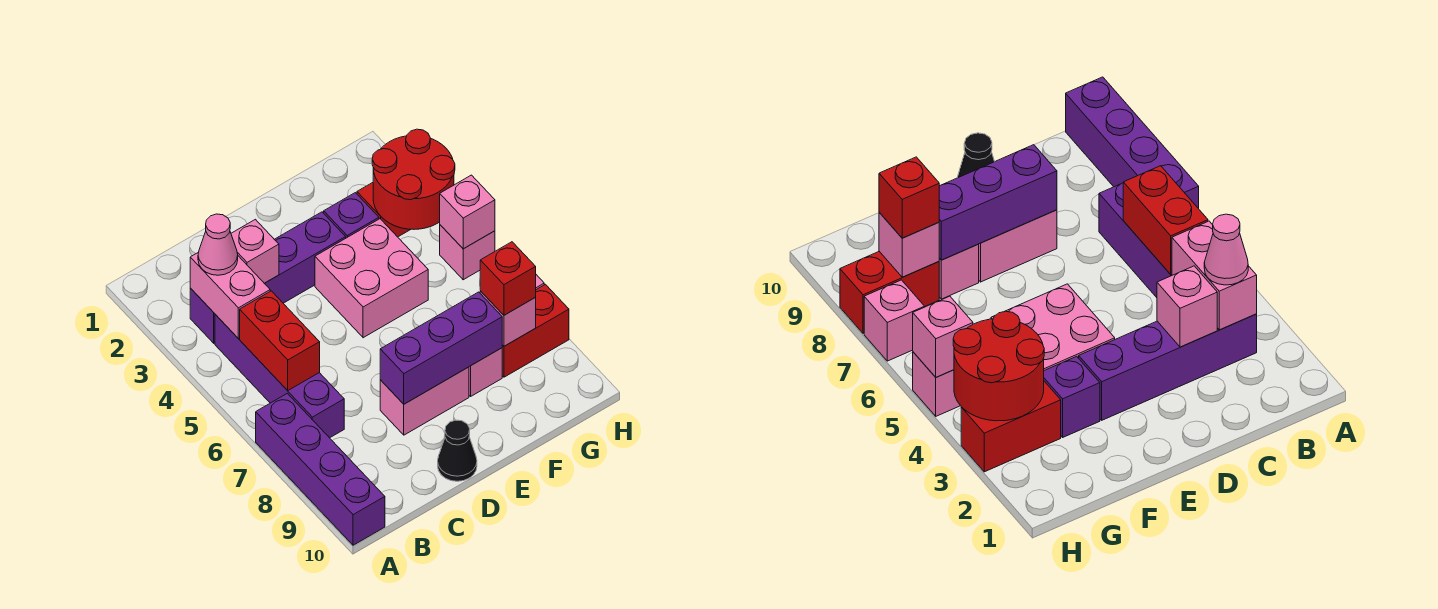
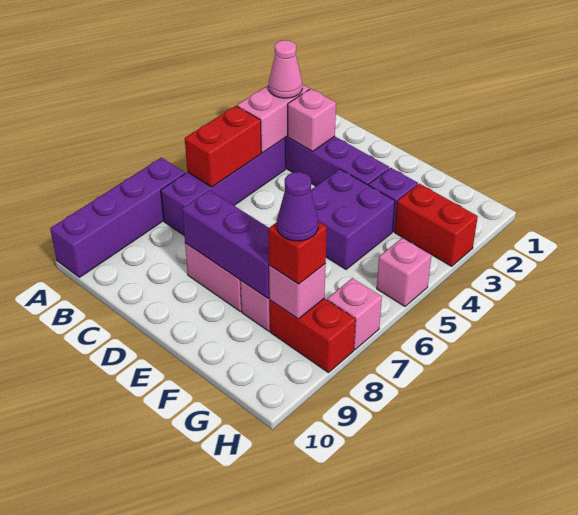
black cone D10 level 1 -> none
pink brick E4:F5 level 1 -> purple brick E4:F5 level 1
red round brick G3:H4 level 2 -> none
none -> purple cone G8 level 4
pink brick H5 level 2 -> none

